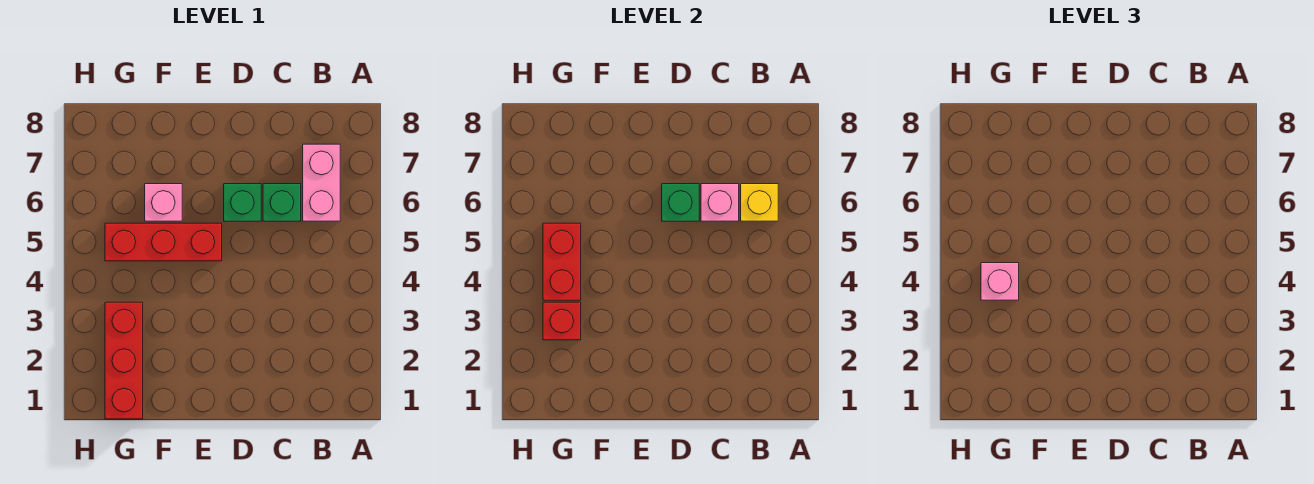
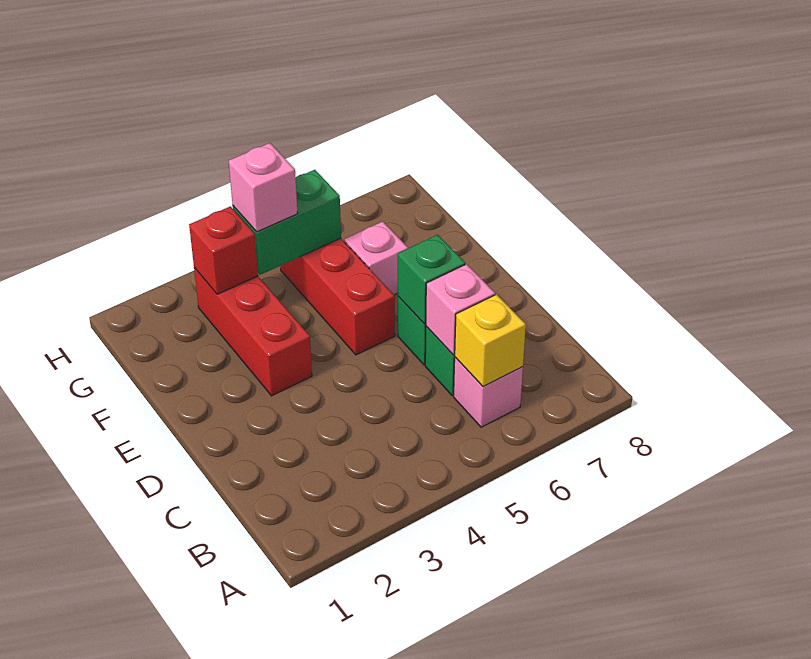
pink brick B6:B7 level 1 -> pink brick B6 level 1
red brick G1:G3 level 1 -> red brick E3:G3 level 1
red brick G4:G5 level 2 -> green brick G4:G5 level 2

